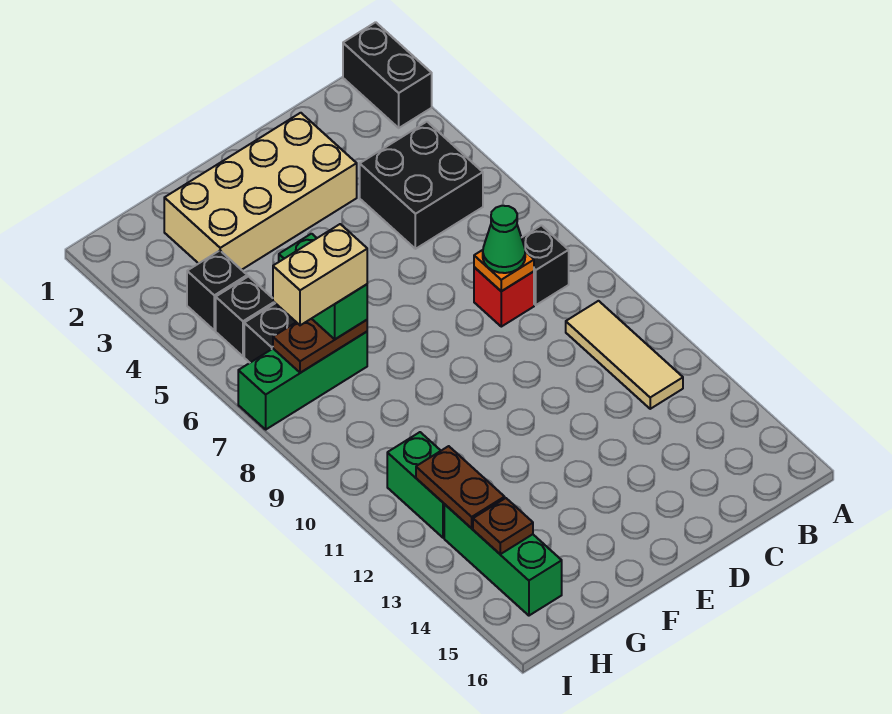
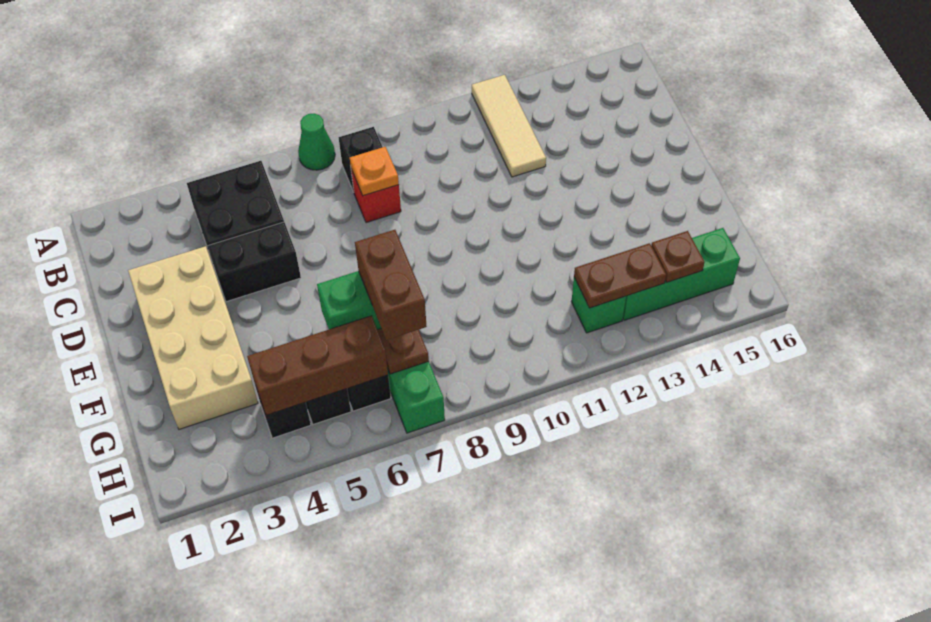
black brick A1:A2 level 1 -> black brick D4:D5 level 1
tan tile B10:B12 level 1 -> tan tile A12:C12 level 1
green cone C8 level 3 -> green cone A7 level 1
tan brick G7:H7 level 4 -> brown brick G7:H7 level 4
none -> brown brick H4:H6 level 2
green brick H11:H12 level 1 -> green brick H12 level 1

